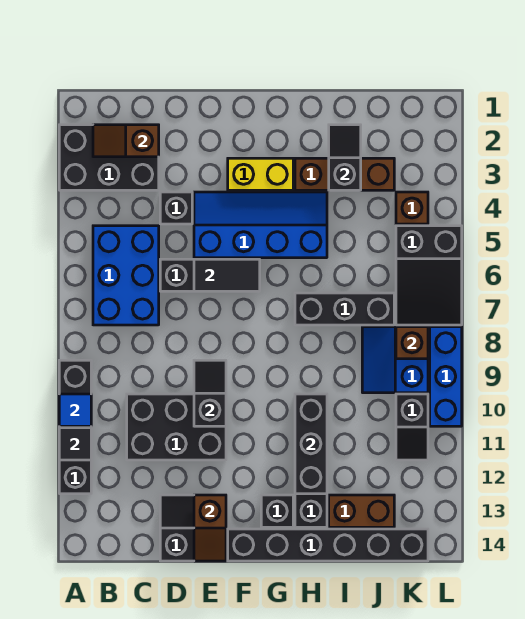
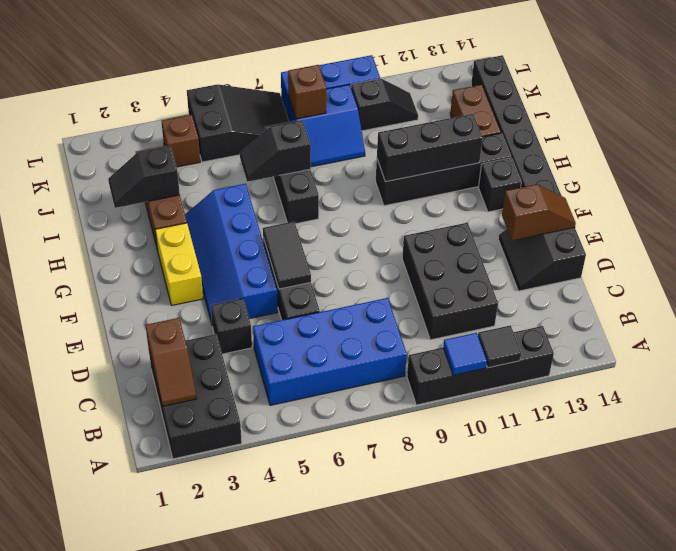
blue brick B5:C7 level 1 -> blue brick B5:C8 level 1
black slope E9:E10 level 2 top 10 -> black slope I6:I7 level 2 top 7

